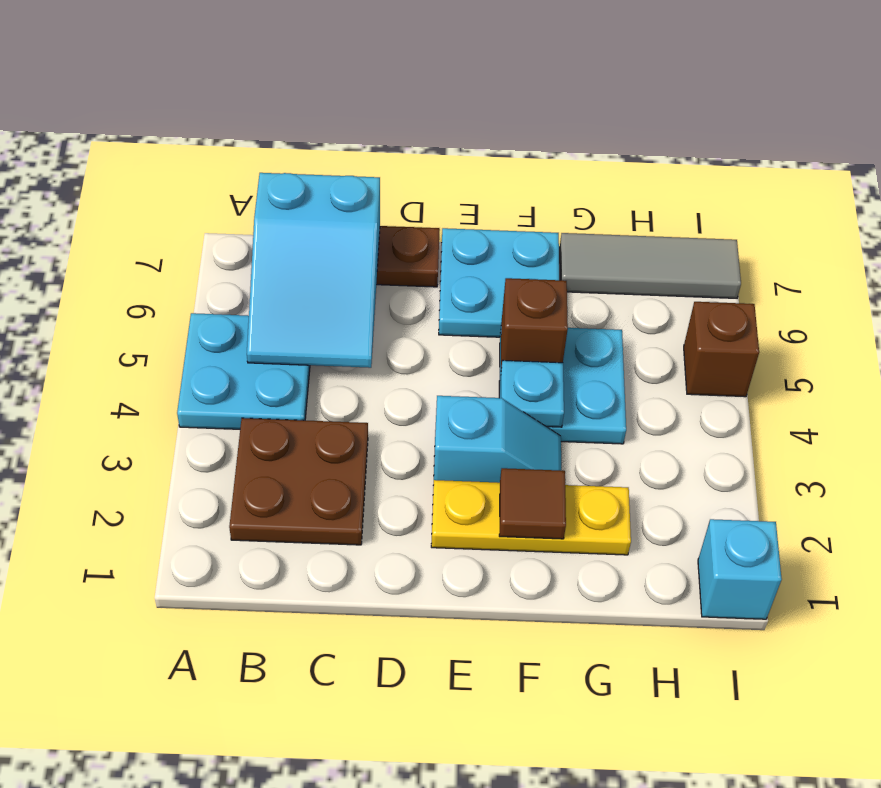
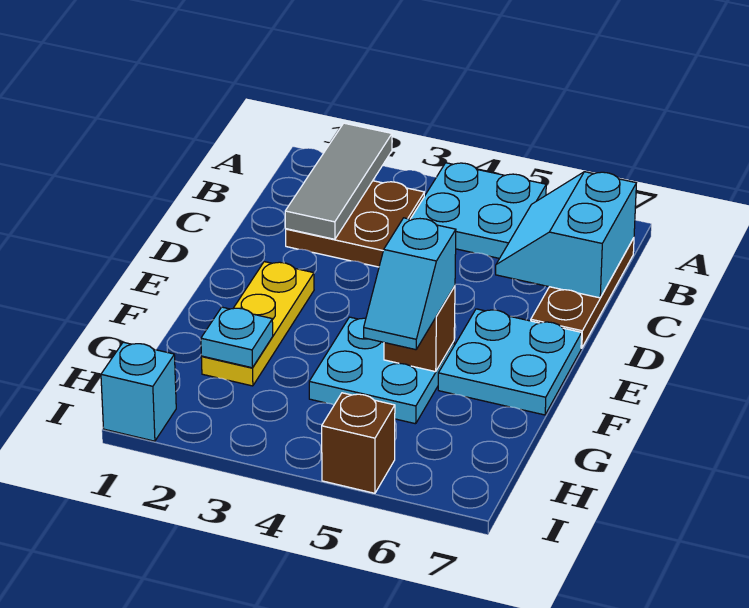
cyan slope B5:C7 level 2 top 7 -> cyan slope B6:C7 level 2 top 7
cyan slope E3:F3 level 1 top E -> cyan slope F5:G5 level 3 top F
brown tile F2 level 2 -> none
cyan plate F4 level 2 -> cyan plate G2 level 2
grey tile G7:I7 level 1 -> grey tile A2:C2 level 2

